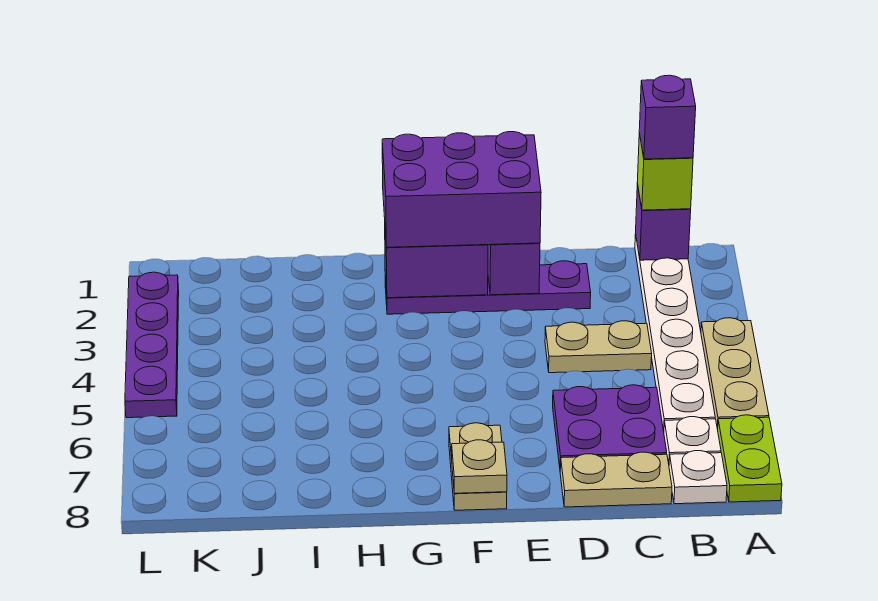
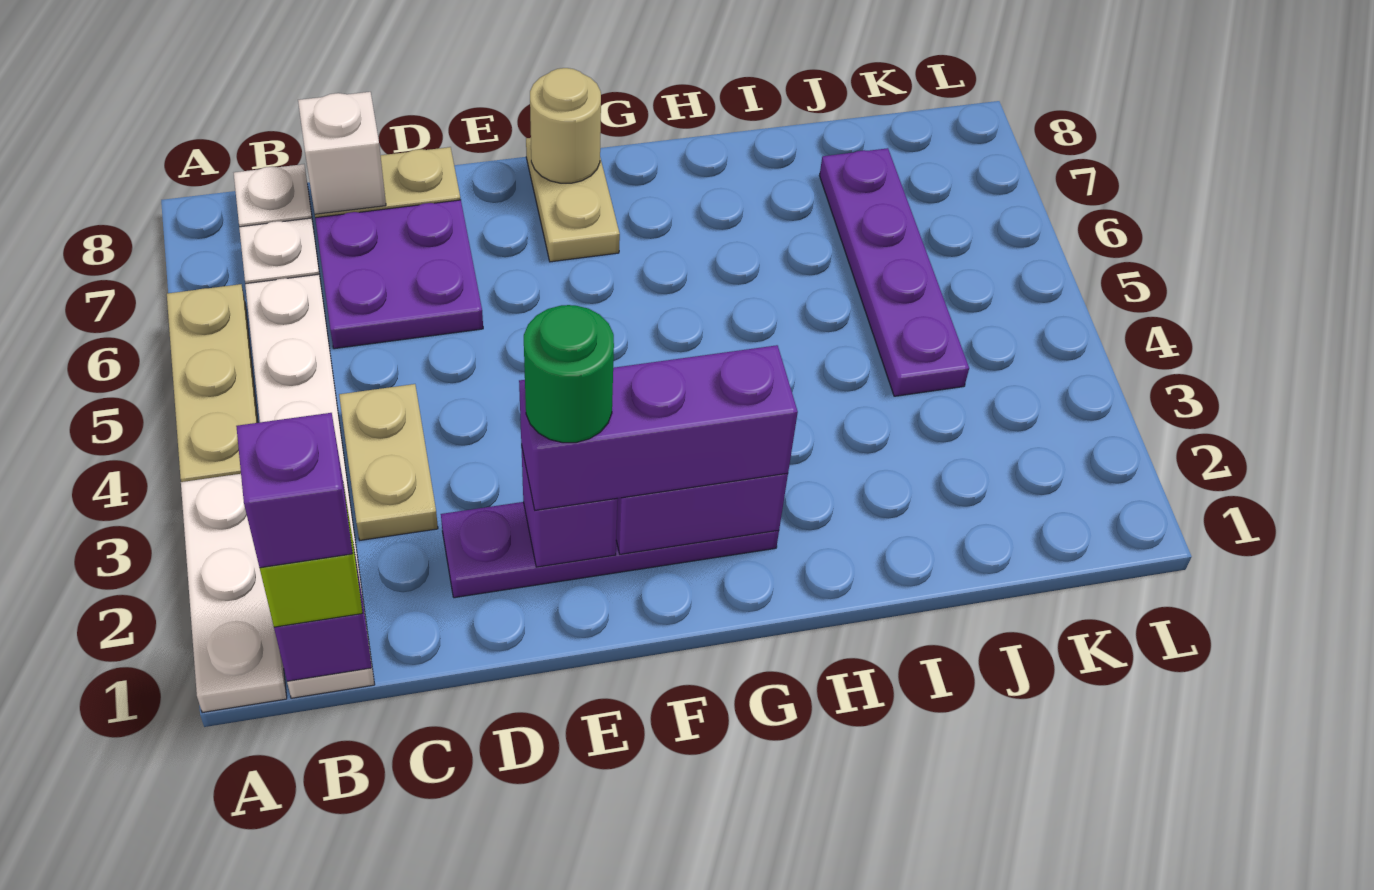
none -> white plate A1:A3 level 1
lime plate A7:A8 level 1 -> none
tan plate C4:D4 level 1 -> tan plate C3:C4 level 1
none -> white brick C8 level 2
purple brick E1:G2 level 3 -> purple brick E2:G2 level 3
none -> green round brick E2 level 4
tan plate F8 level 2 -> tan round brick F8 level 2
purple plate L2:L5 level 1 -> purple plate J4:J7 level 1

